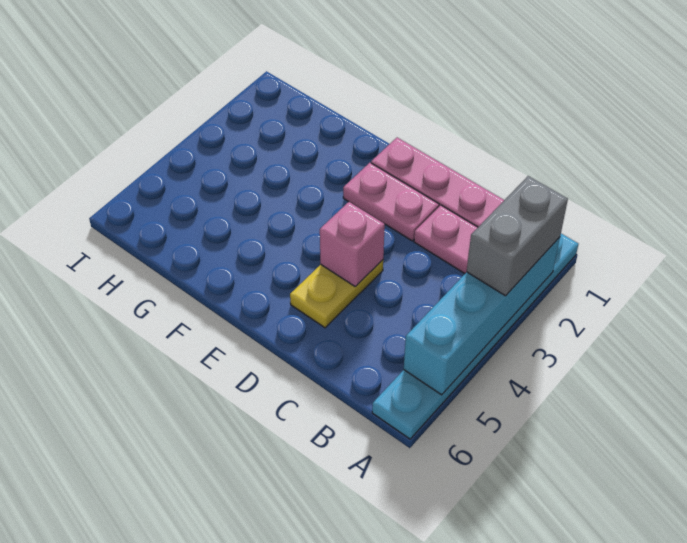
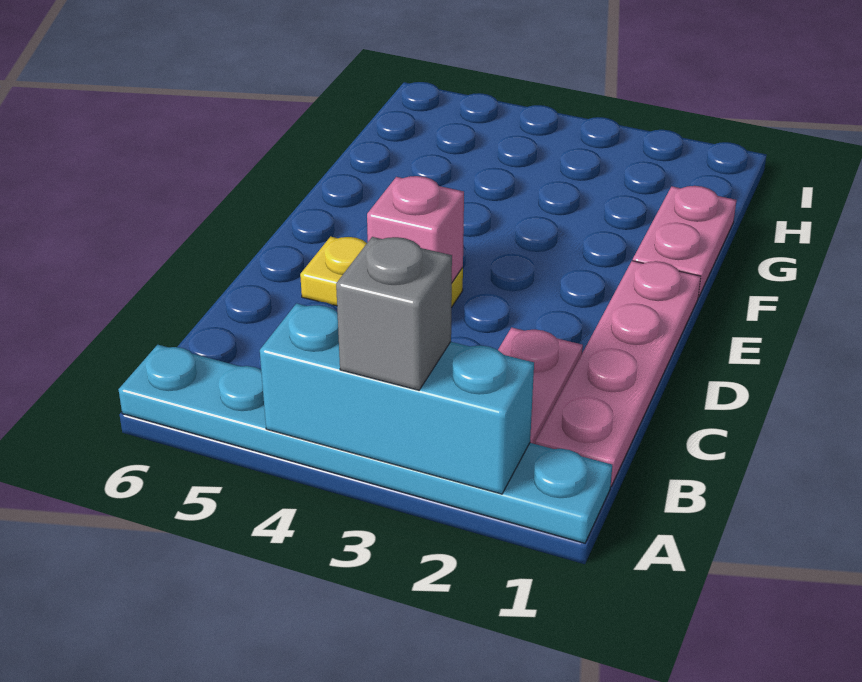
cyan brick A2:A5 level 2 -> cyan brick A2:A4 level 2
grey brick A2:A3 level 3 -> grey brick A3 level 3
pink plate D2:E2 level 1 -> pink plate F1:G1 level 1

